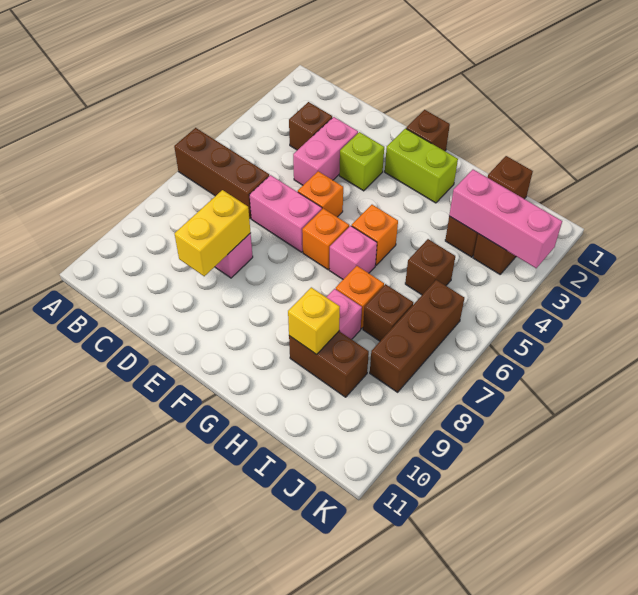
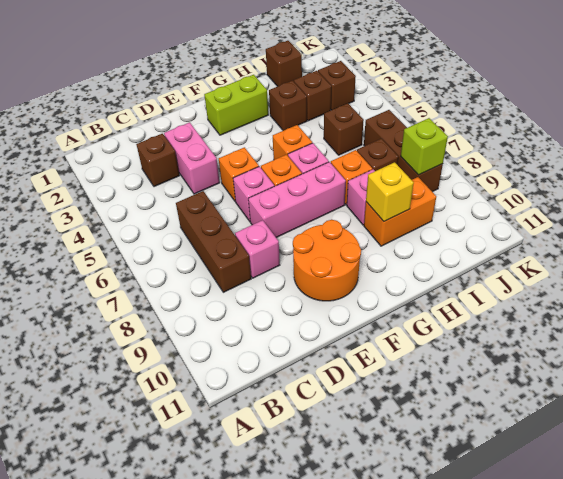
brown brick A6:C6 level 1 -> brown brick C6:C8 level 1
pink brick D6:E6 level 1 -> pink brick E6 level 1
yellow brick D8:D9 level 2 -> none
lime brick E3 level 1 -> lime brick J8 level 2
none -> orange round brick E9:F10 level 1
brown brick F1 level 1 -> brown brick H3 level 1
brown brick H9:I9 level 1 -> orange brick H9:I9 level 1
pink brick I3:K3 level 2 -> pink brick E7:G7 level 1

